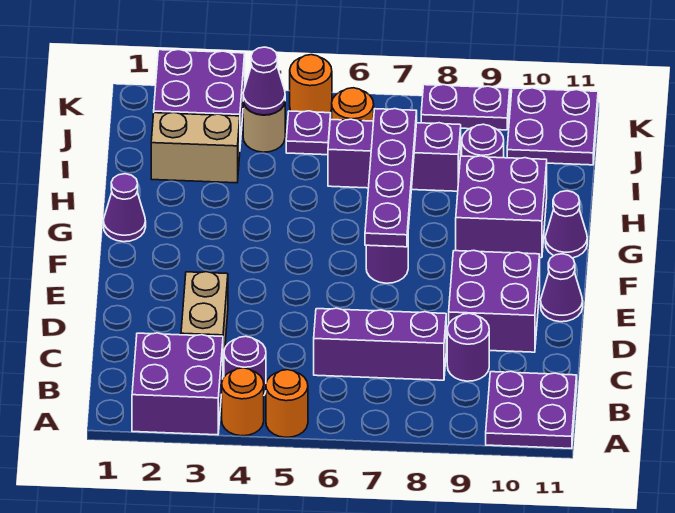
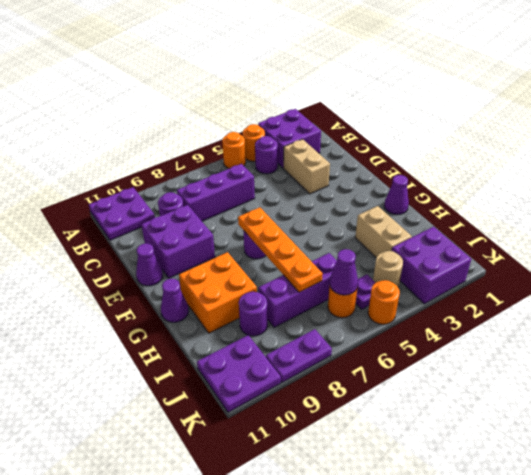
purple plate F7:I7 level 2 -> orange plate F7:I7 level 2
purple brick G9:H10 level 1 -> orange brick G9:H10 level 1
tan brick I2:I3 level 1 -> tan brick H3:I3 level 1
purple cone J4 level 2 -> purple cone J6 level 2

